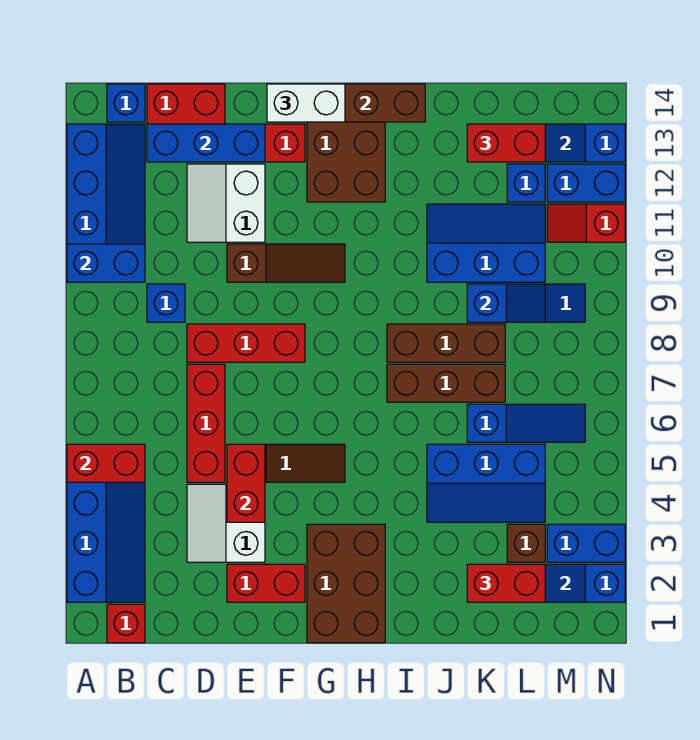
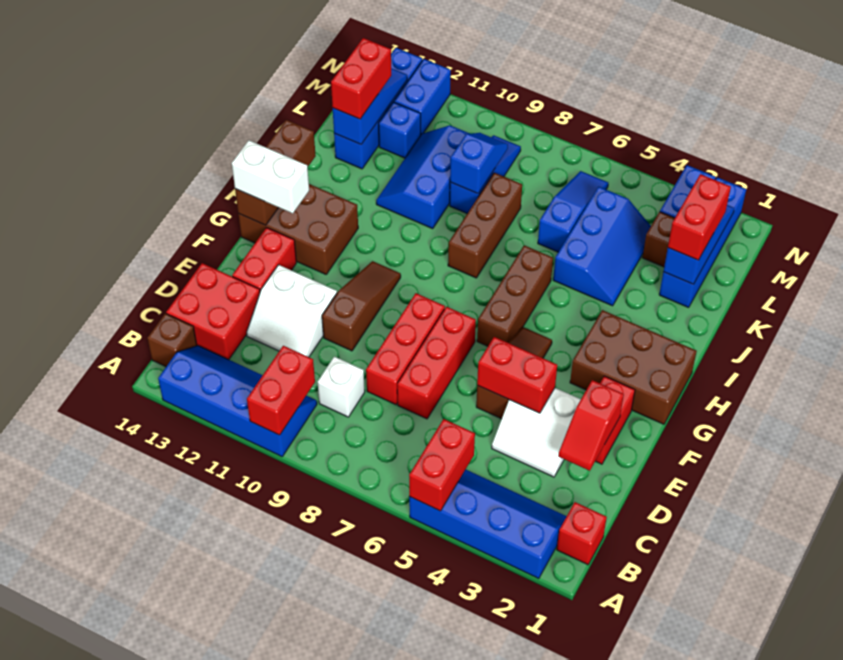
blue brick A10:B10 level 2 -> red brick A10:B10 level 2
blue brick B14 level 1 -> brown brick B14 level 1
blue brick C9 level 1 -> white brick C9 level 1
blue brick C13:E13 level 2 -> none
red brick D5:D7 level 1 -> red brick D7:F7 level 1
white brick F14:G14 level 3 -> white brick G13:G14 level 3
brown brick I7:K7 level 1 -> brown brick G6:I6 level 1
red slope M11:N11 level 1 top N -> red slope D2:E2 level 2 top E

